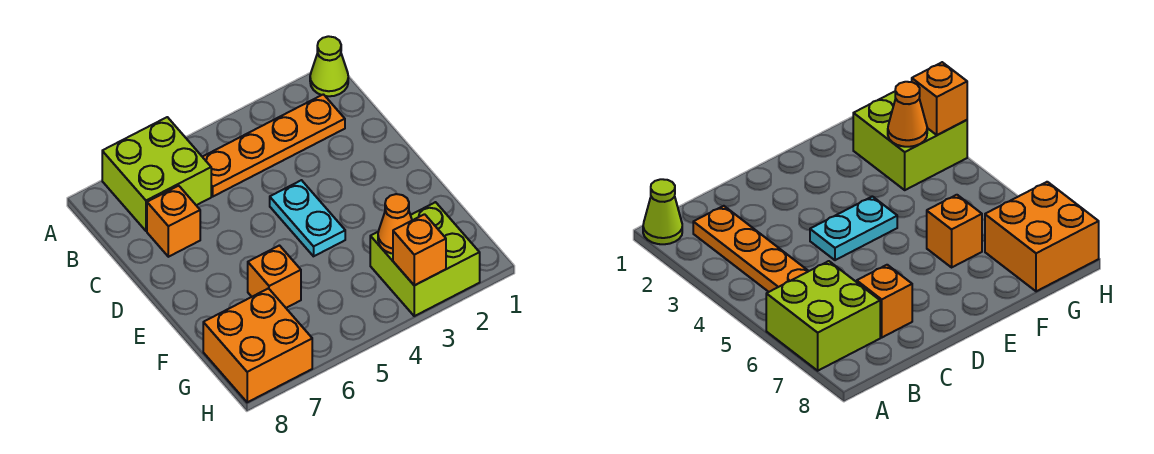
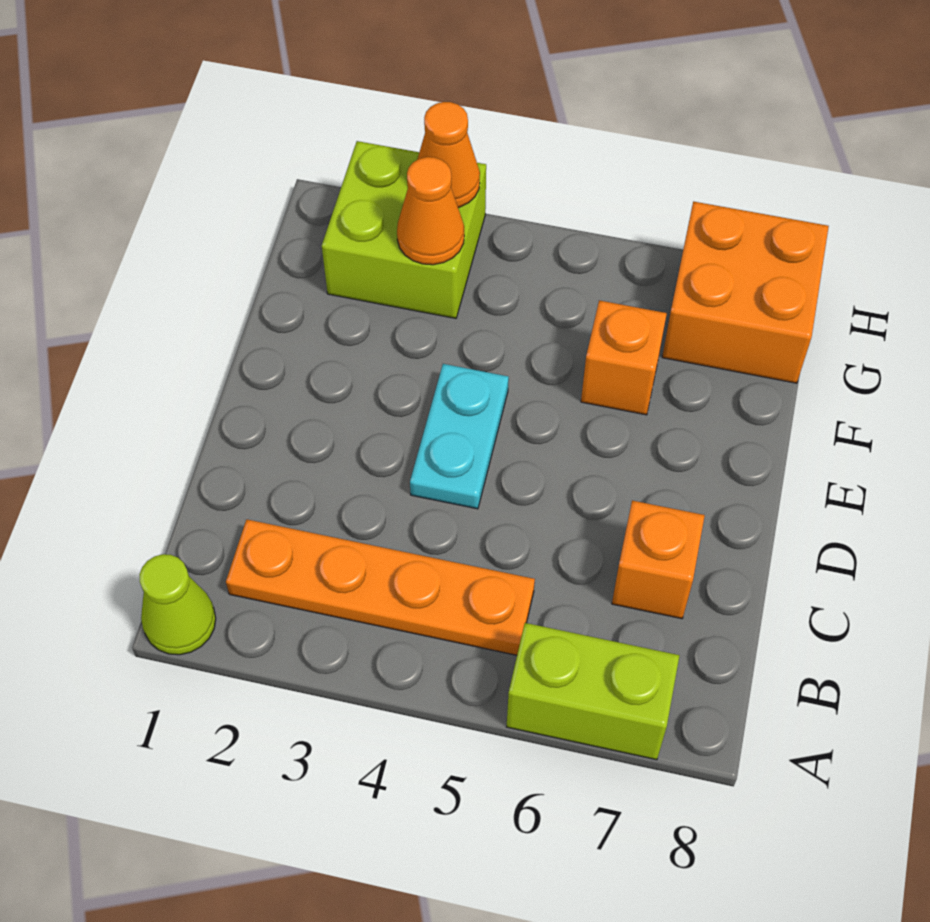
lime brick A6:B7 level 1 -> lime brick A6:A7 level 1
orange brick H3 level 2 -> orange cone H3 level 2

